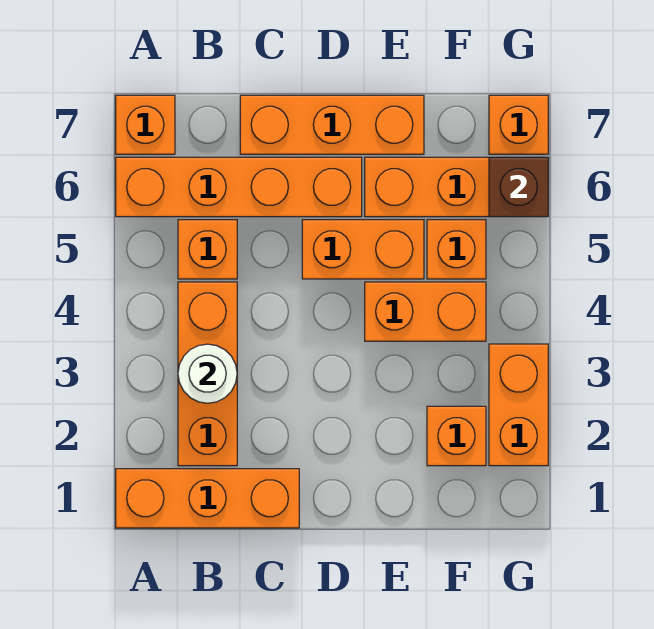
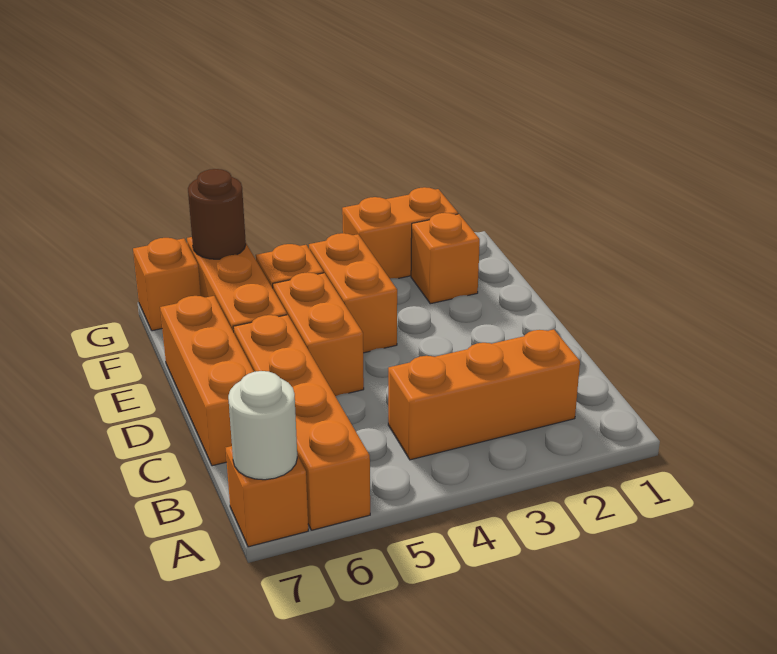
orange brick A1:C1 level 1 -> none
white round brick B3 level 2 -> white round brick A7 level 2
orange brick B5 level 1 -> none
brown brick G6 level 2 -> brown round brick G6 level 2

